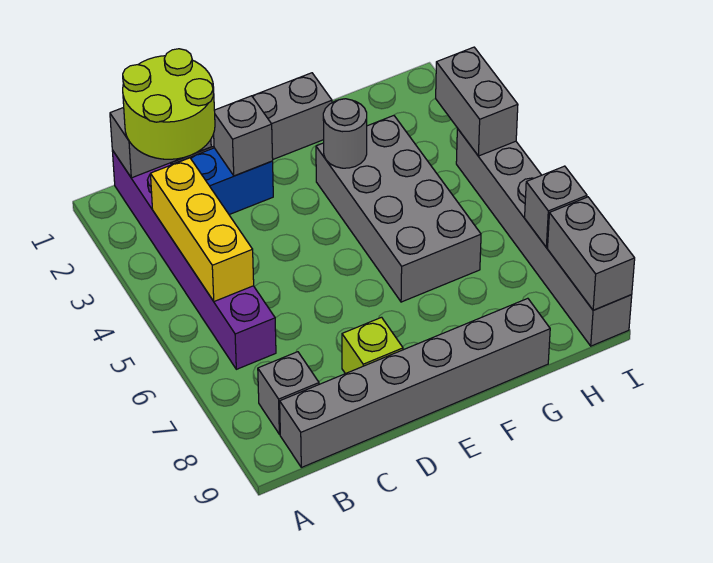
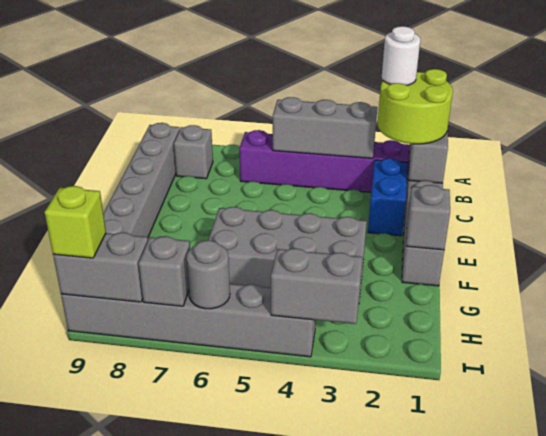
none -> white round brick B2 level 4
yellow brick B3:B5 level 2 -> grey brick B3:B5 level 2
grey brick D2 level 2 -> grey brick F1 level 2
lime brick D8 level 1 -> lime brick I9 level 3
grey round brick F3 level 2 -> grey round brick I6 level 2

